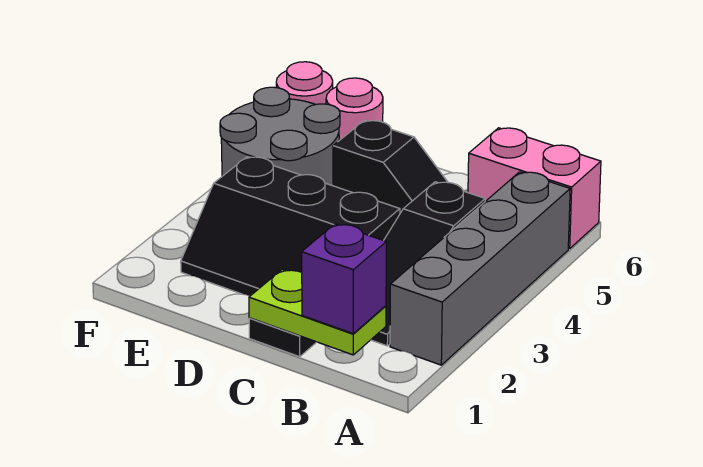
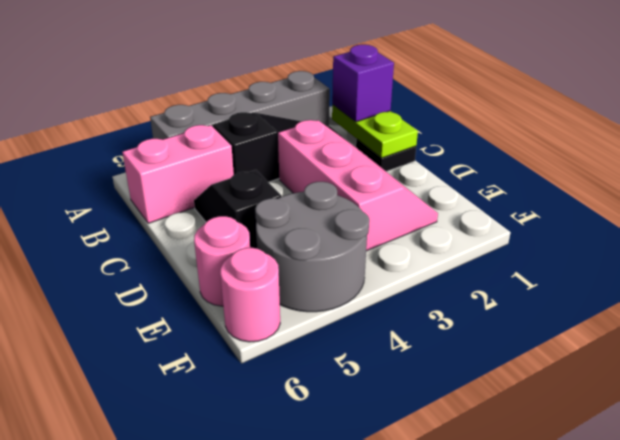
pink brick A6:B6 level 1 -> pink brick B5:B6 level 1
black slope C2:E3 level 1 top 3 -> pink slope C2:E3 level 1 top 3

